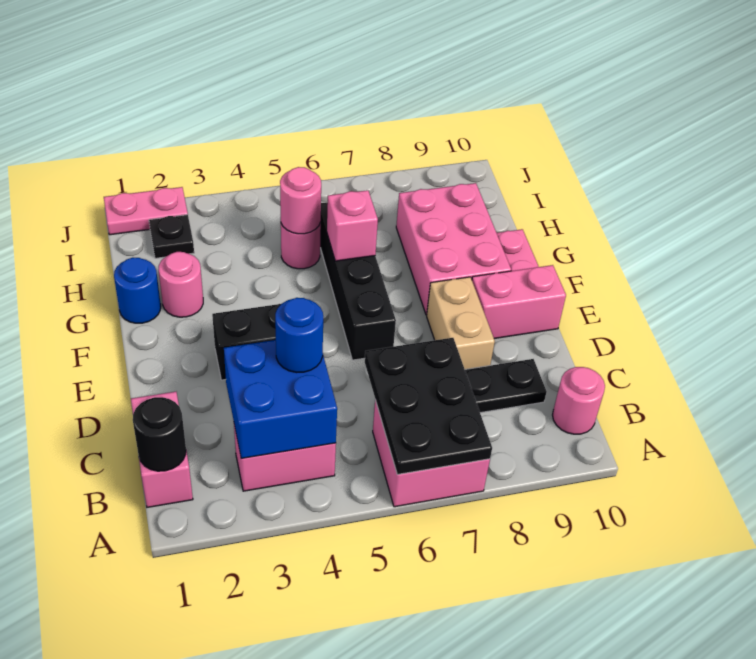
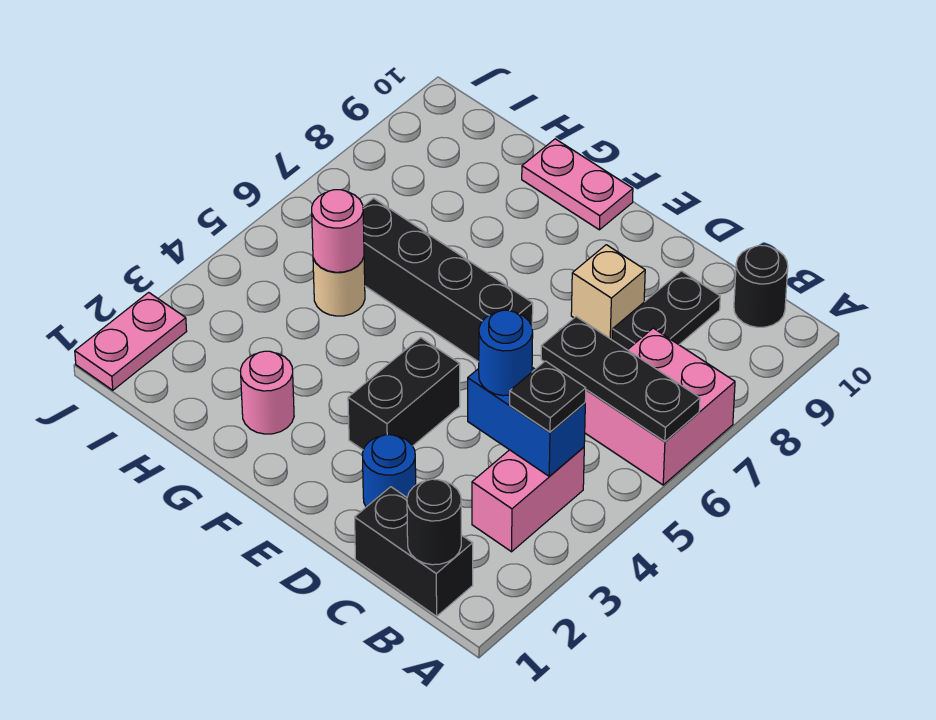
black plate A6:C7 level 2 -> black plate A6:C6 level 2
pink brick B1:C1 level 1 -> black brick B1:C1 level 1
blue brick B3:C4 level 2 -> blue brick B4:C4 level 2
pink round brick B10 level 1 -> black round brick B10 level 1
tan brick D8:E8 level 1 -> tan brick D8 level 1
pink brick E9:E10 level 1 -> none
pink brick F8:H9 level 1 -> none
blue round brick G1 level 1 -> blue round brick D2 level 1
pink brick G6 level 2 -> none
pink round brick H5 level 1 -> tan round brick H5 level 1
black plate I2 level 1 -> black plate B4 level 3

